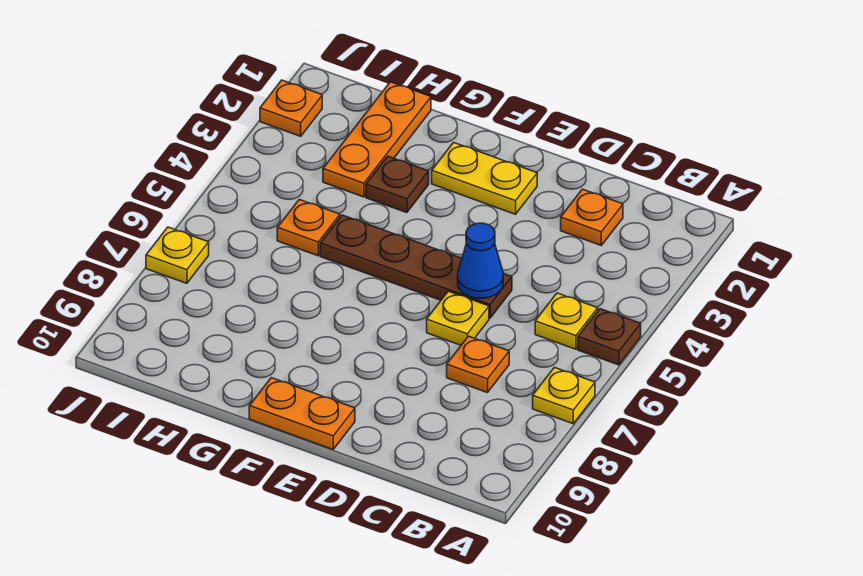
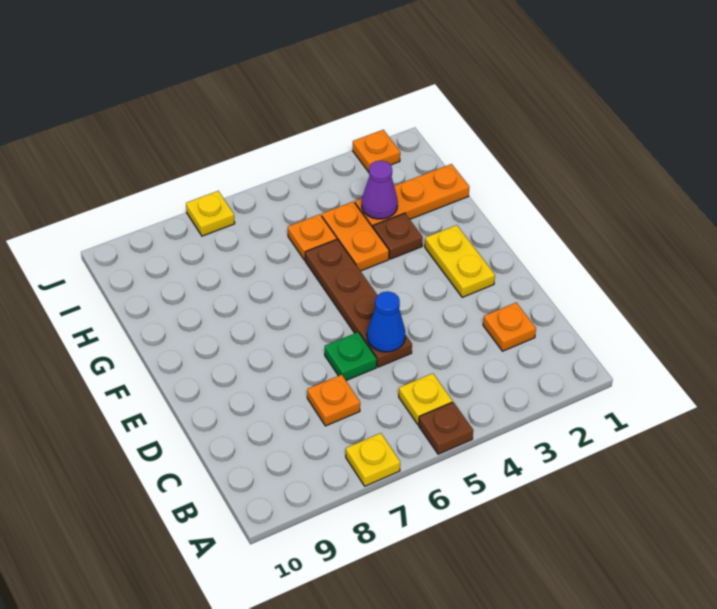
yellow plate D6 level 1 -> green plate D6 level 1
orange plate E10:F10 level 1 -> orange plate G4:H4 level 1
none -> purple cone H3 level 2

